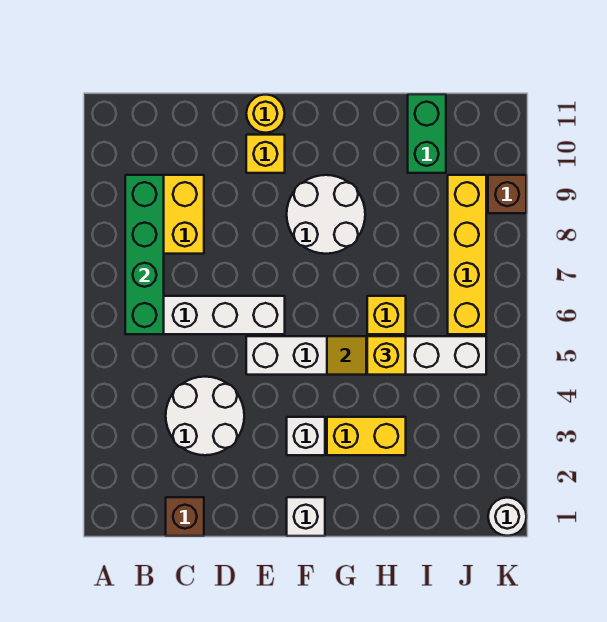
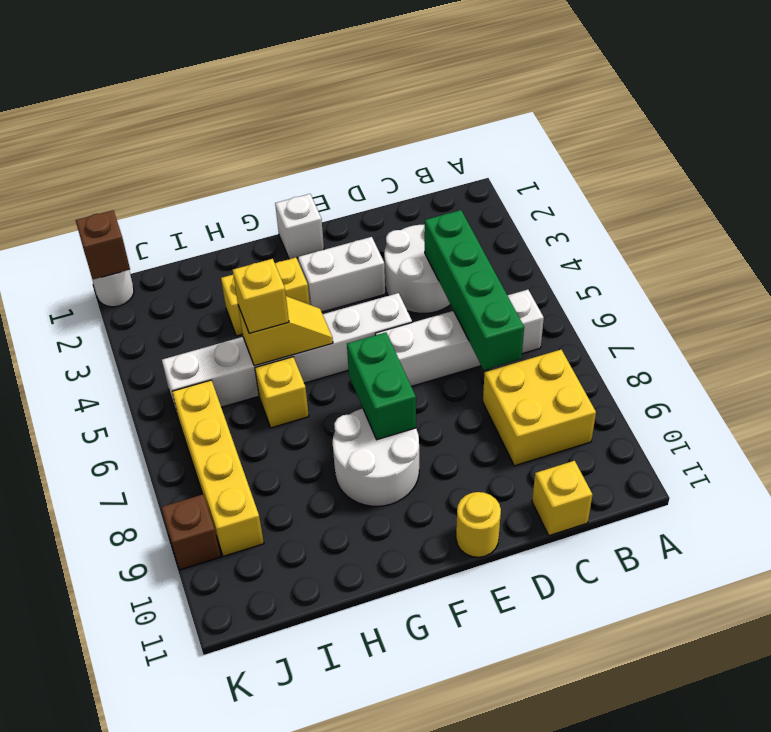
green brick B6:B9 level 2 -> green brick C4:C7 level 2
brown brick C1 level 1 -> brown brick K1 level 2
yellow brick E10 level 1 -> yellow brick C11 level 1
white brick F3 level 1 -> white brick E3:F3 level 1
green brick I10:I11 level 1 -> green brick F7:F8 level 2

